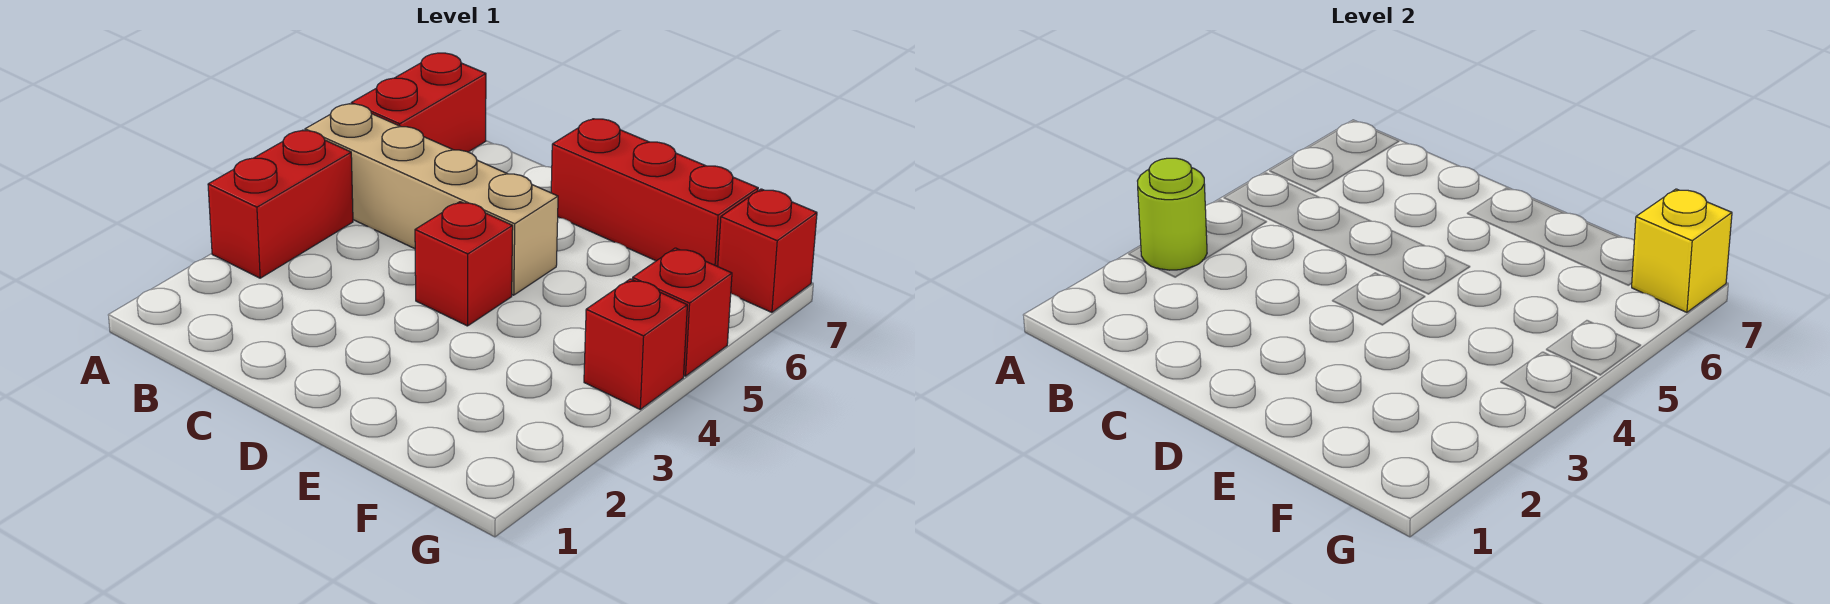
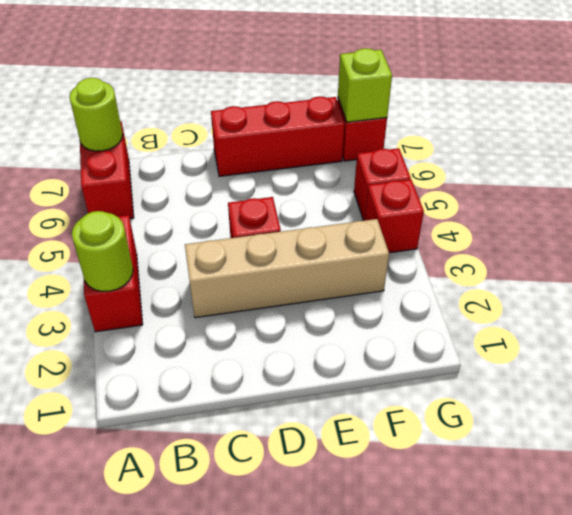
tan brick A5:D5 level 1 -> tan brick C3:F3 level 1
none -> lime round brick A7 level 2
yellow brick G7 level 2 -> lime brick G7 level 2

